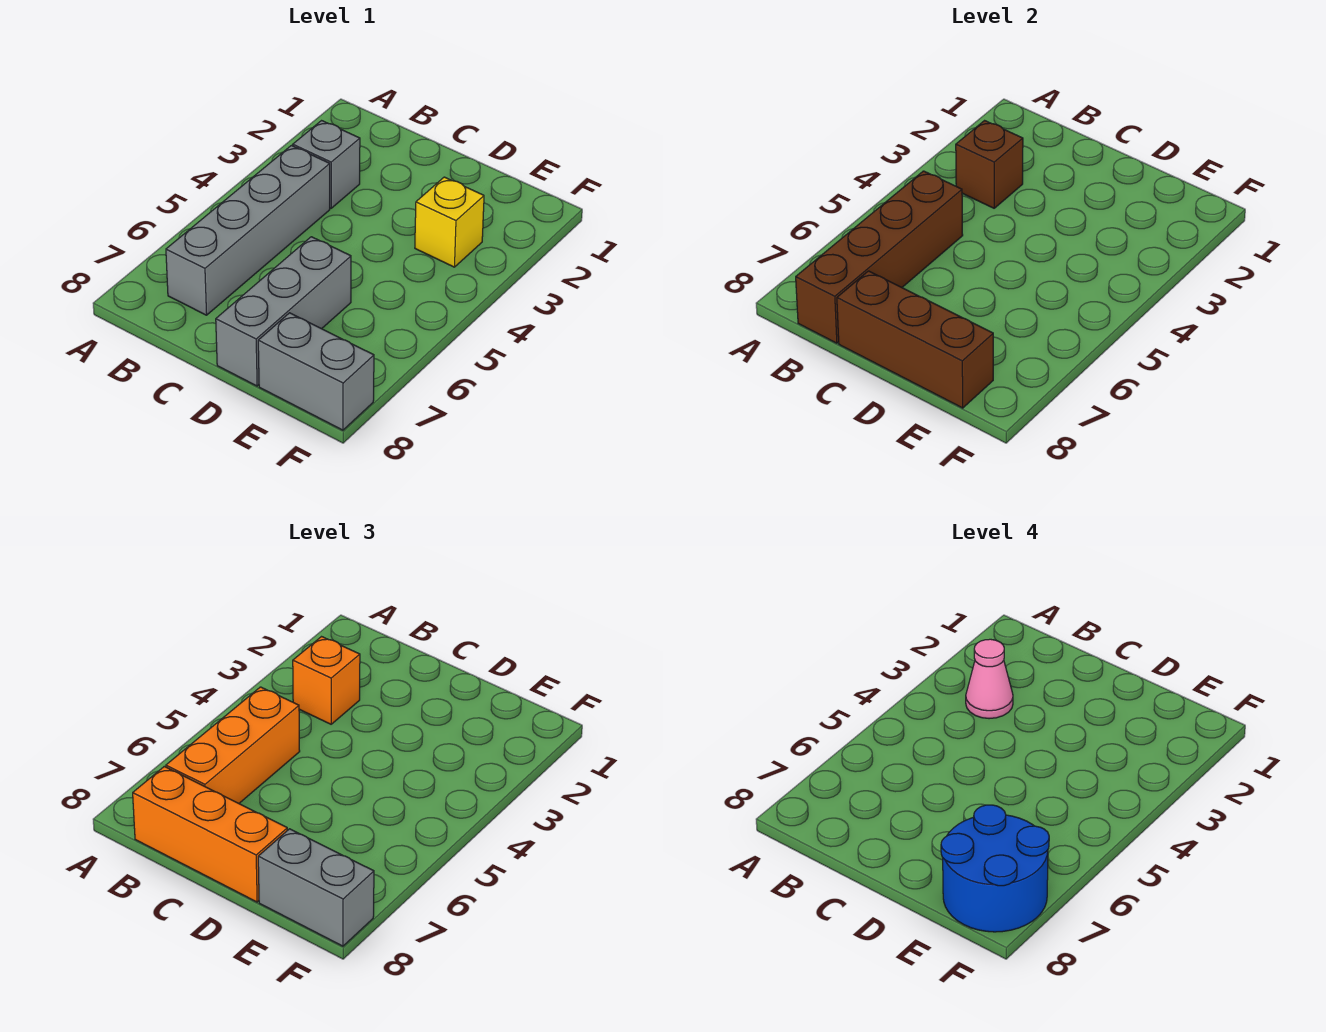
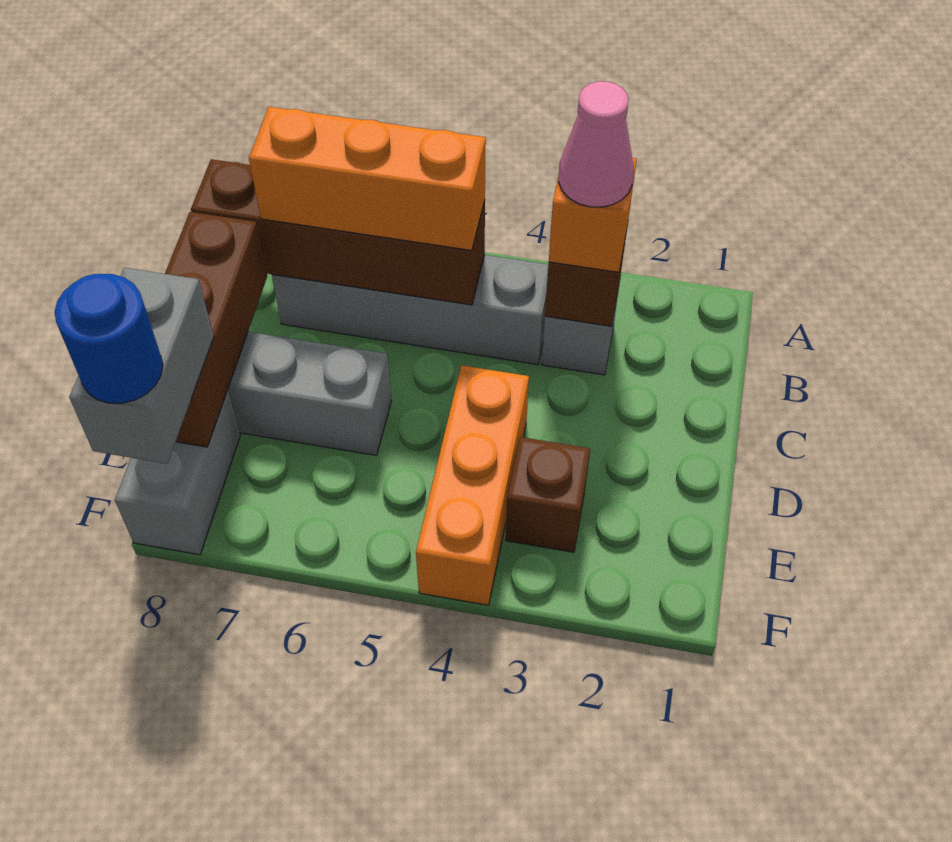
orange brick B8:D8 level 3 -> orange brick D4:F4 level 1
yellow brick E3 level 1 -> brown brick E3 level 1
blue round brick E7:F8 level 4 -> blue round brick F8 level 4

